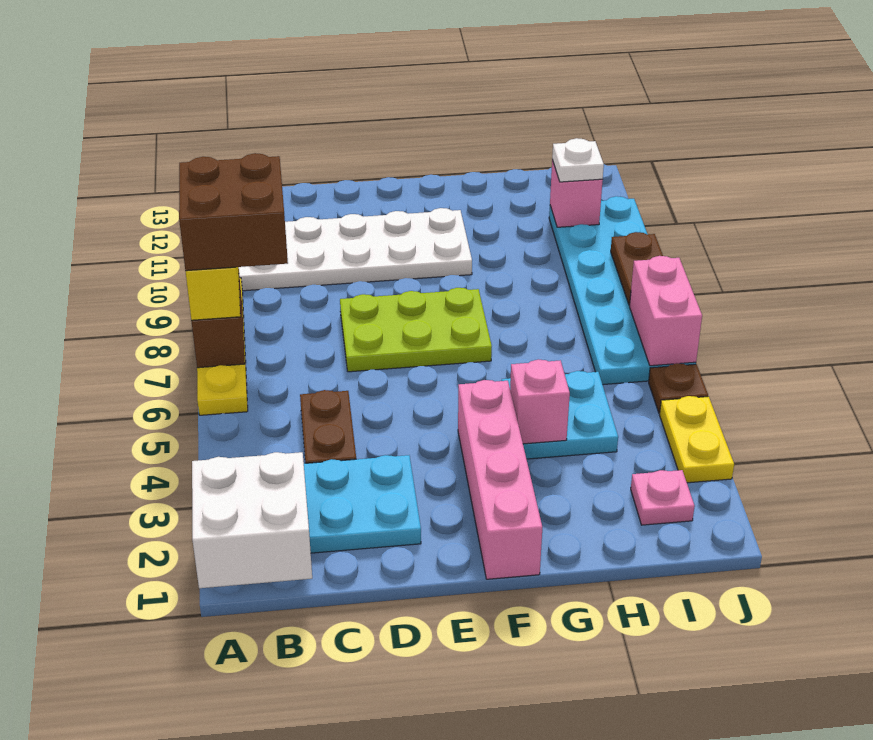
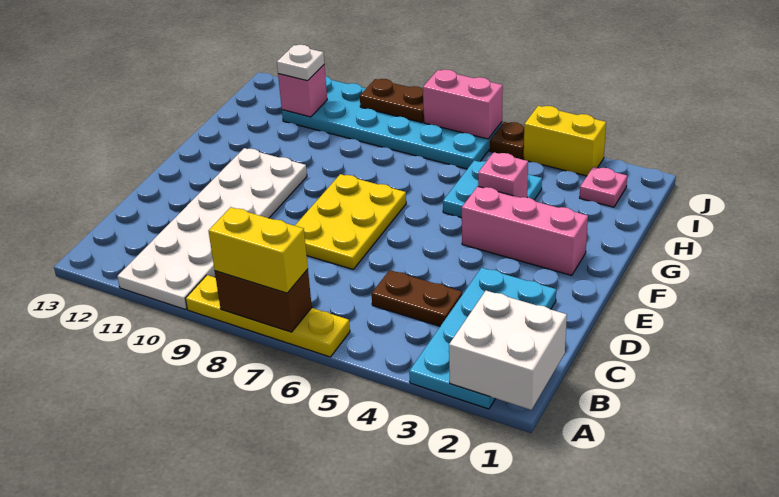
brown brick A7:B8 level 4 -> none
lime plate D7:F8 level 1 -> yellow plate D7:F8 level 1
pink brick F1:F4 level 1 -> pink brick F2:F4 level 1
yellow plate J3:J4 level 1 -> yellow brick J3:J4 level 1

